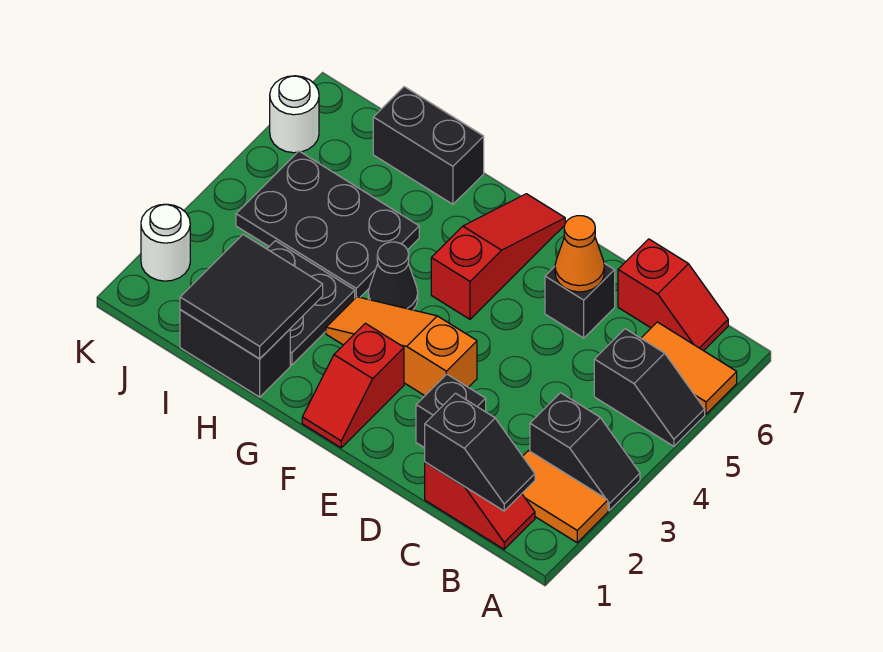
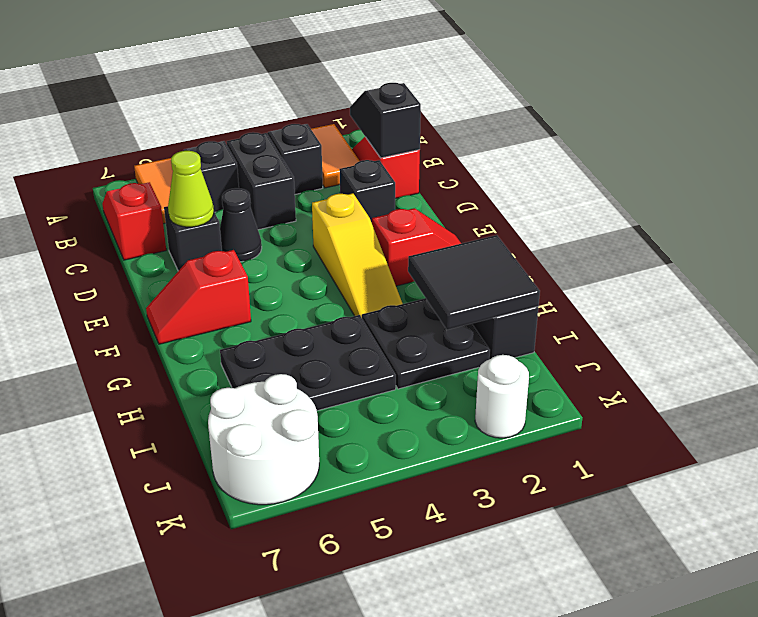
orange cone D6 level 2 -> lime cone D6 level 2
orange slope E3:G3 level 1 top E -> yellow slope E3:G3 level 1 top E
red slope F5:F7 level 1 top 5 -> red slope F6:F7 level 1 top 6
black cone G4 level 1 -> black cone D5 level 1
black plate H4:J5 level 1 -> black plate H4:I6 level 1
black brick H7:I7 level 1 -> black brick B4:C4 level 1
white round brick K6 level 1 -> white round brick J6:K7 level 1

